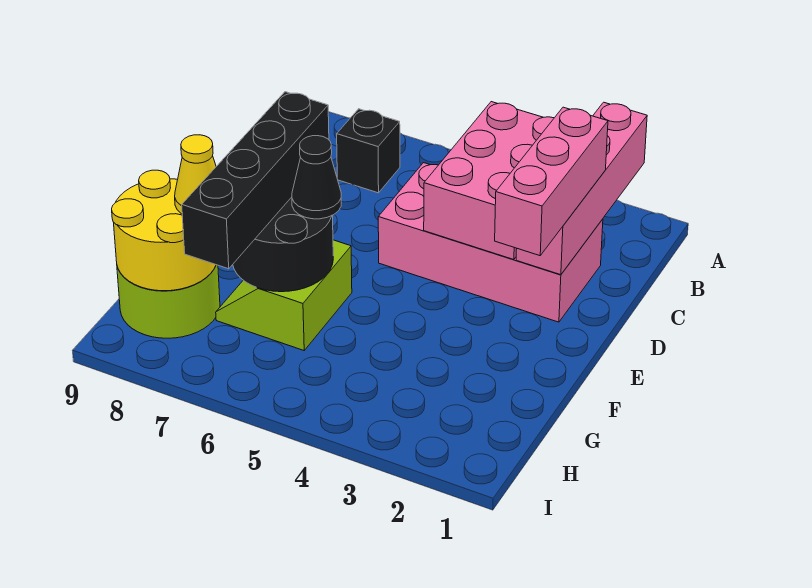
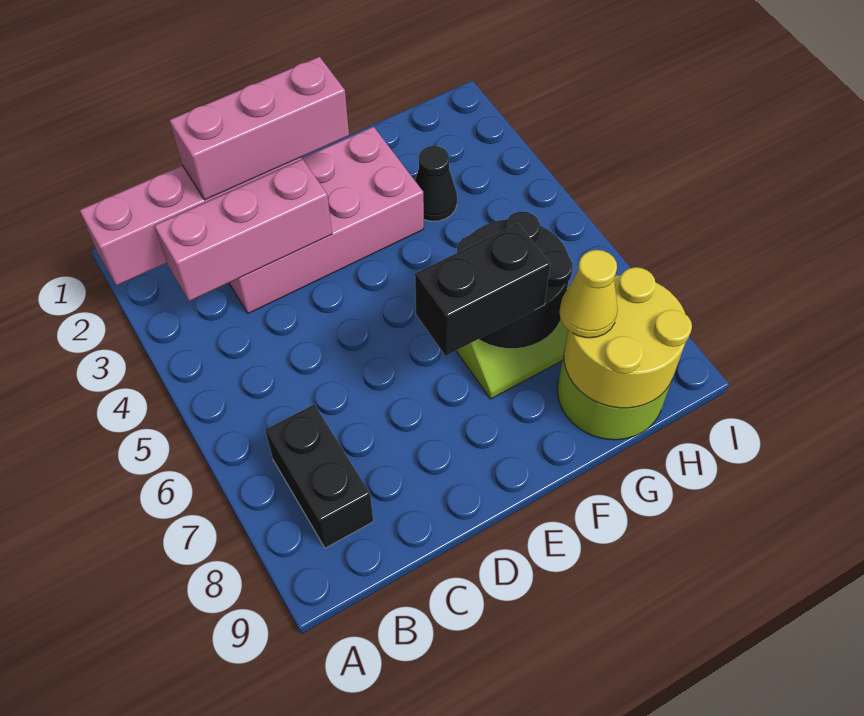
pink brick B3:D4 level 2 -> pink brick B3:D3 level 2
black brick B7 level 1 -> black brick B7:B8 level 1
pink brick C2:D5 level 1 -> pink brick C2:F3 level 1
black brick E7:H7 level 3 -> black brick E7:F7 level 3
black cone F6 level 3 -> black cone G3 level 1

